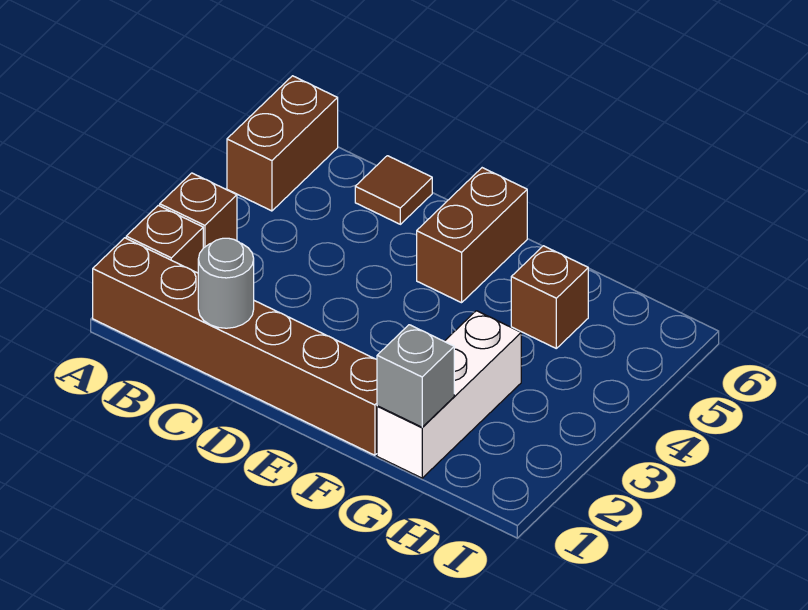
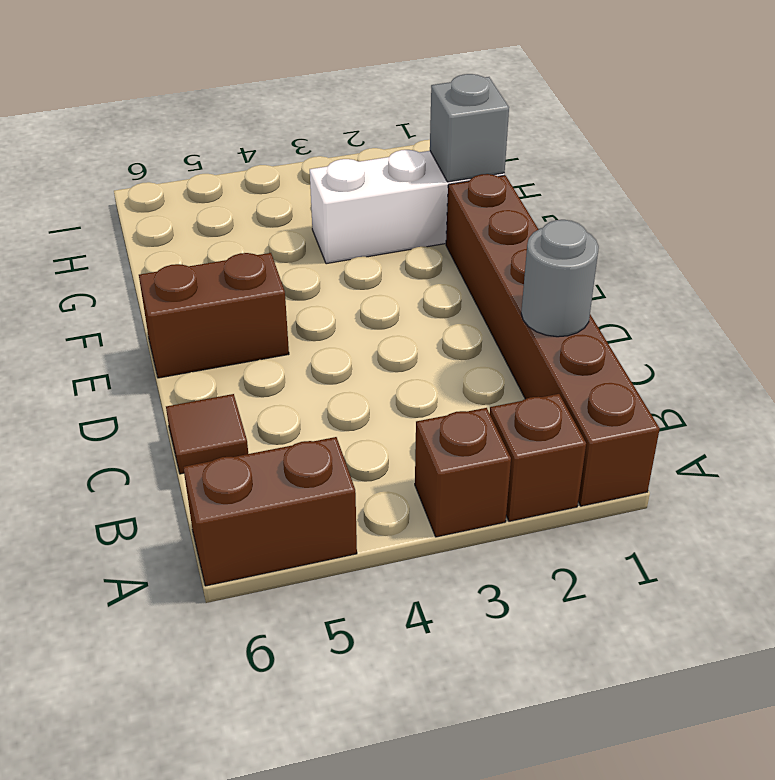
brown brick G5 level 1 -> none

